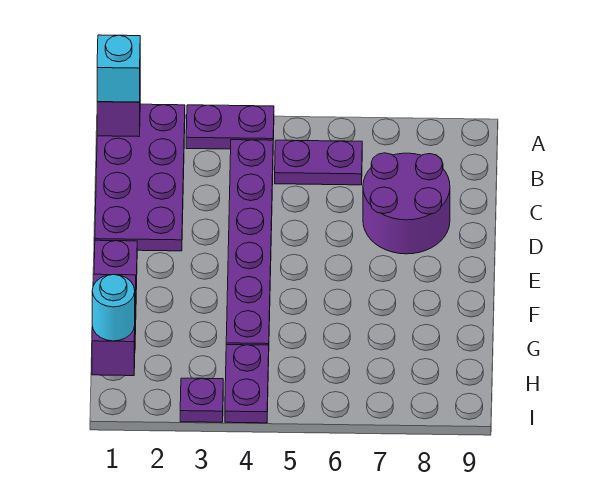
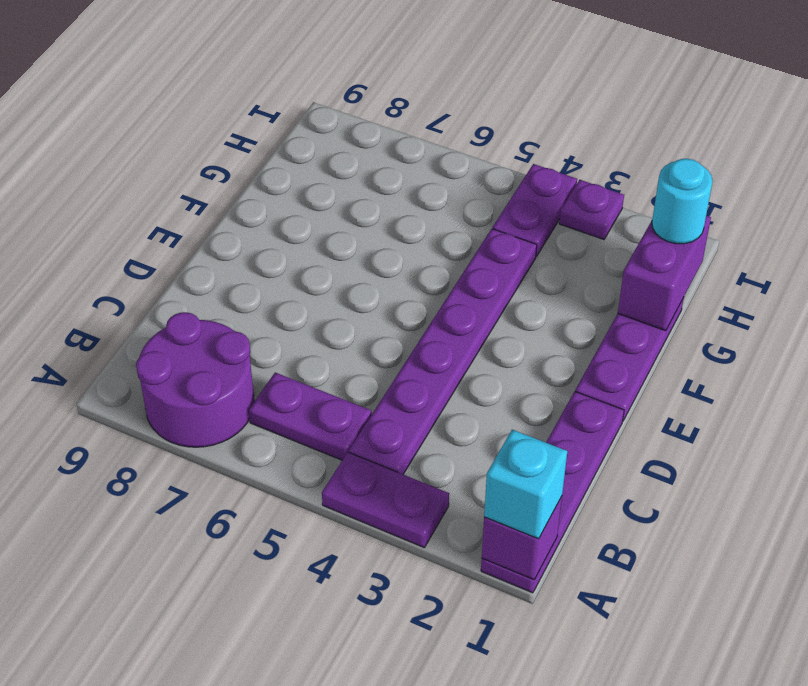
purple plate A1:D2 level 1 -> purple plate A1:D1 level 1
purple round brick C7:D8 level 1 -> purple round brick A7:B8 level 1

